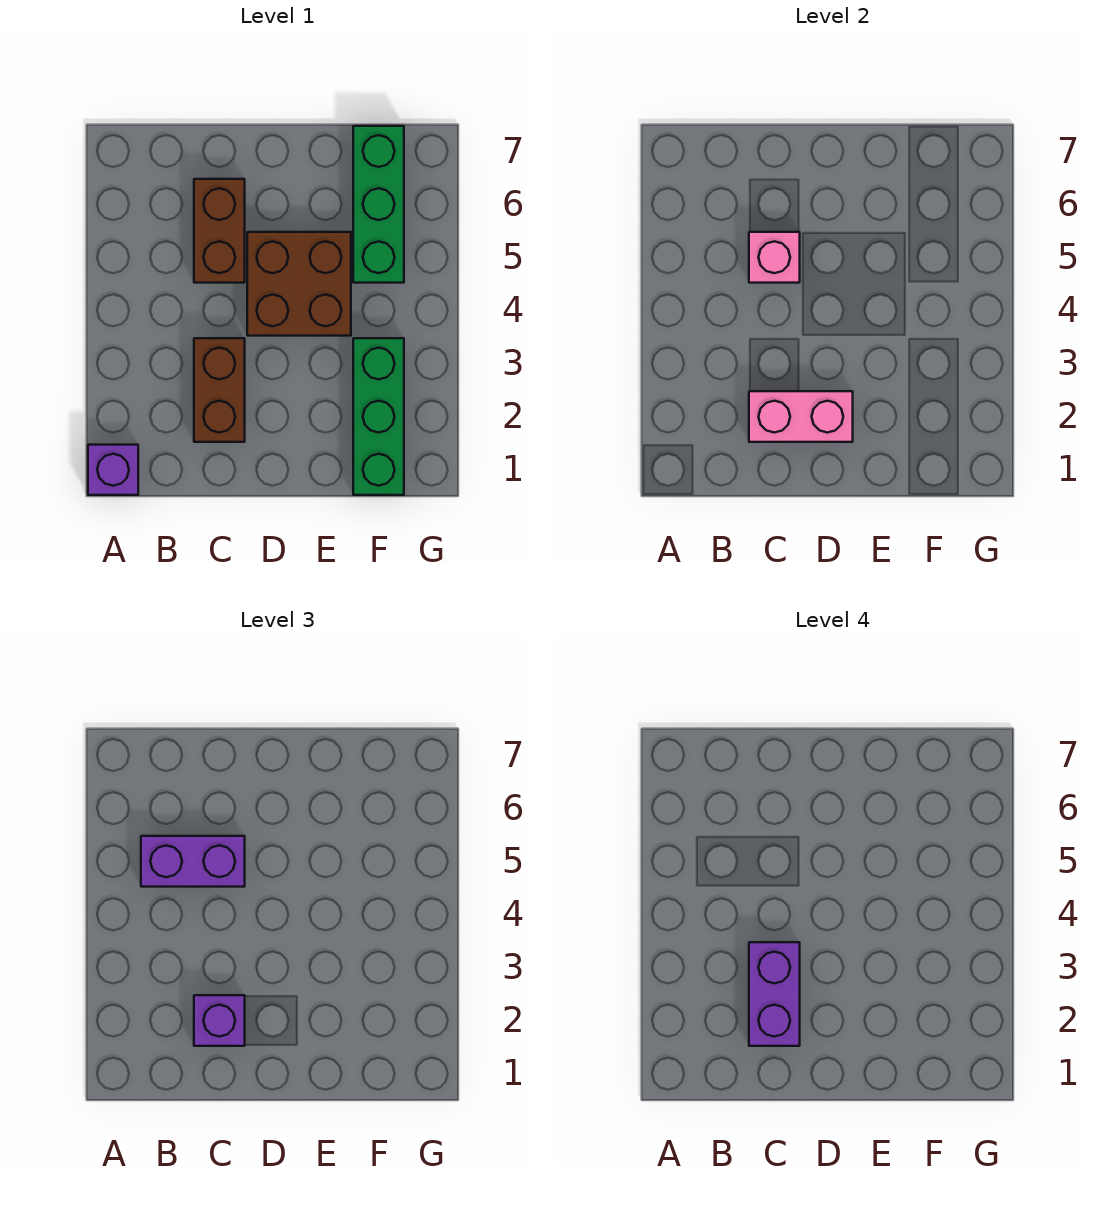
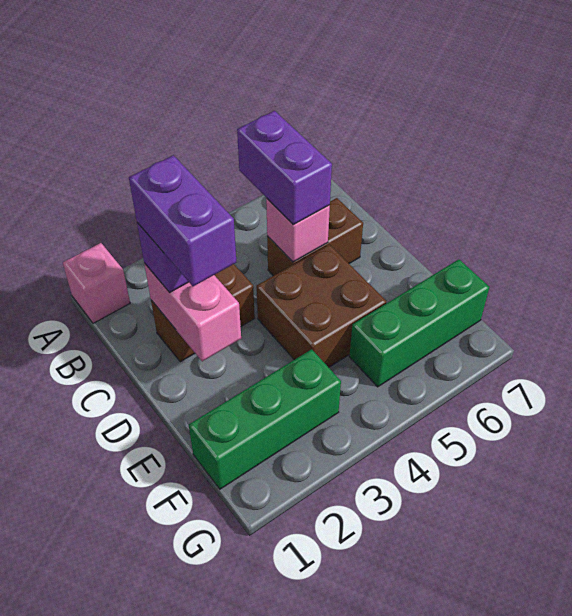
purple brick A1 level 1 -> pink brick A1 level 1
purple brick C2:C3 level 4 -> purple brick C2:D2 level 4

